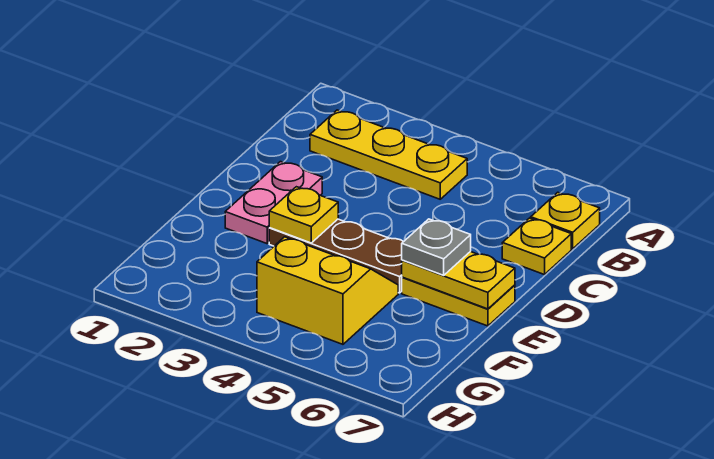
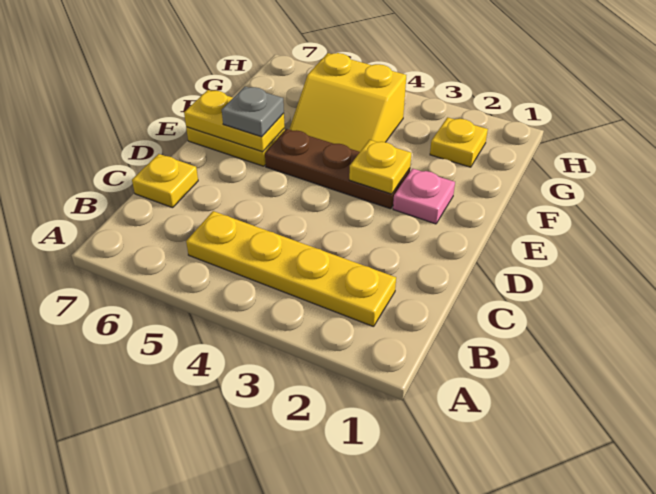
yellow plate B2:B4 level 1 -> yellow plate B2:B5 level 1
yellow plate B7 level 1 -> yellow plate G2 level 1
pink plate D2:E2 level 1 -> pink plate E2 level 1

